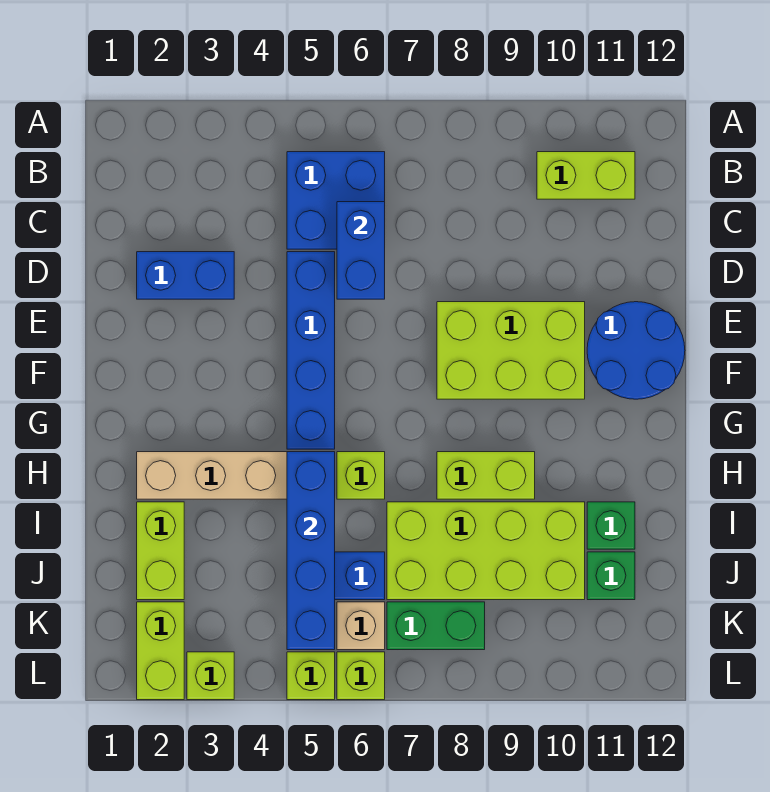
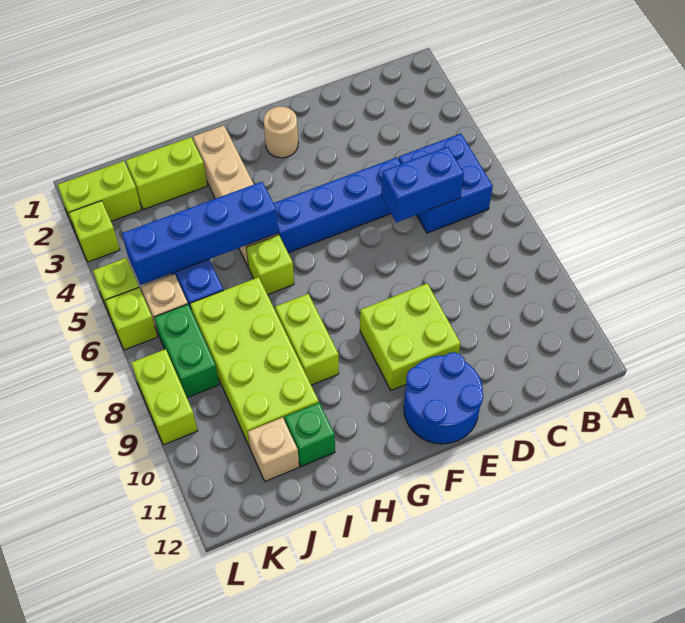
lime brick B10:B11 level 1 -> lime brick L8:L9 level 1
blue brick D2:D3 level 1 -> none
lime brick E8:F10 level 1 -> lime brick E9:F10 level 1
none -> tan round brick F2 level 1
green brick J11 level 1 -> tan brick J11 level 1

